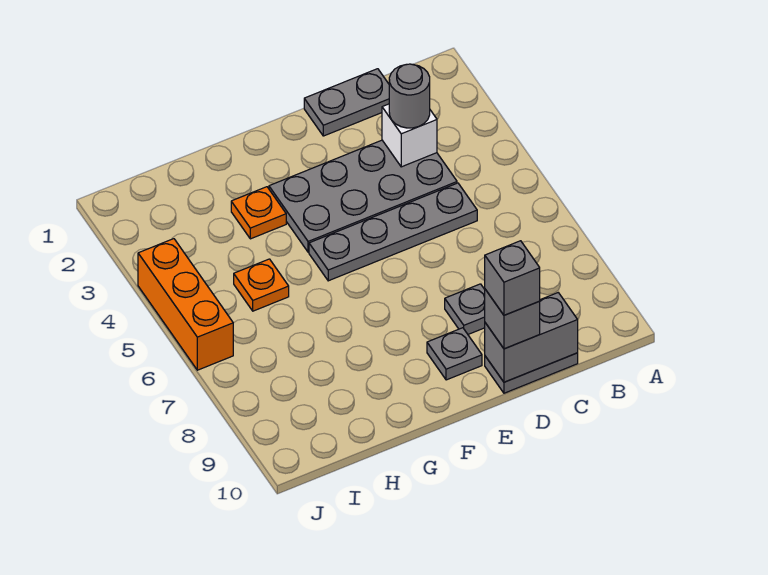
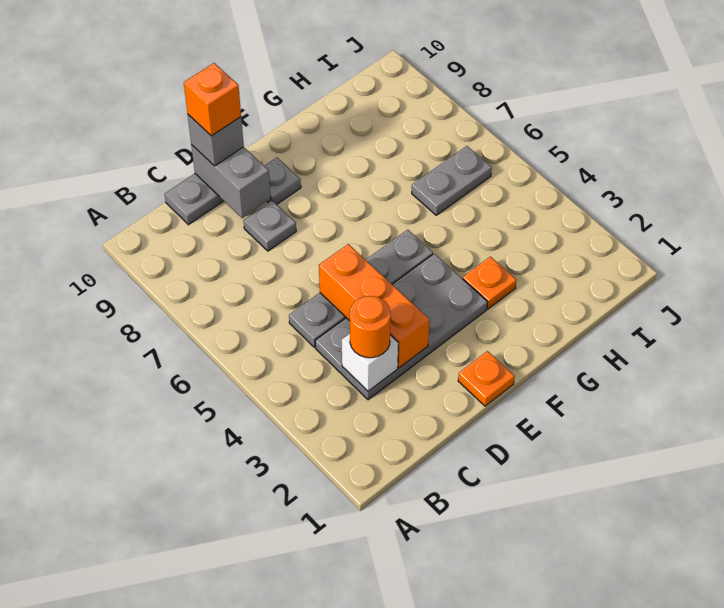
grey plate C1:D1 level 1 -> grey plate H6:I6 level 1
grey round brick C3 level 3 -> orange round brick C3 level 3
grey brick C10:D10 level 2 -> grey brick D9:D10 level 2
grey brick D10 level 4 -> orange brick D10 level 4
orange plate H5 level 1 -> orange plate E1 level 1
orange brick J4:J6 level 1 -> orange brick D3:D5 level 2

